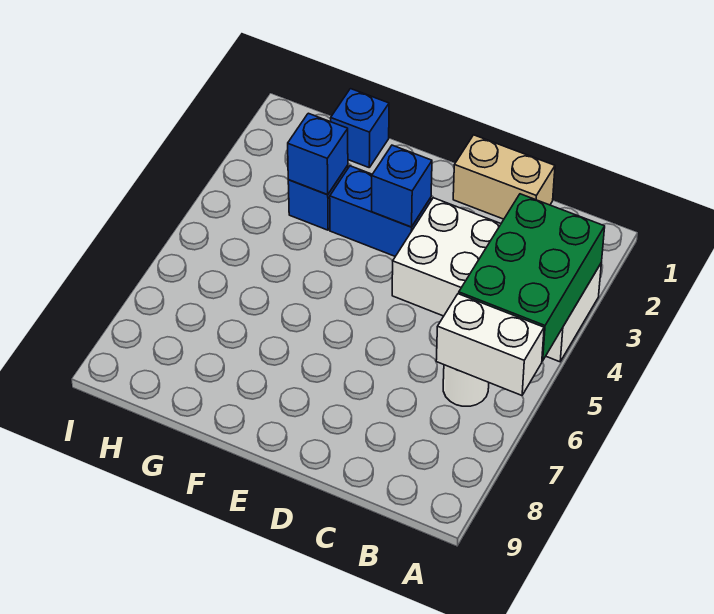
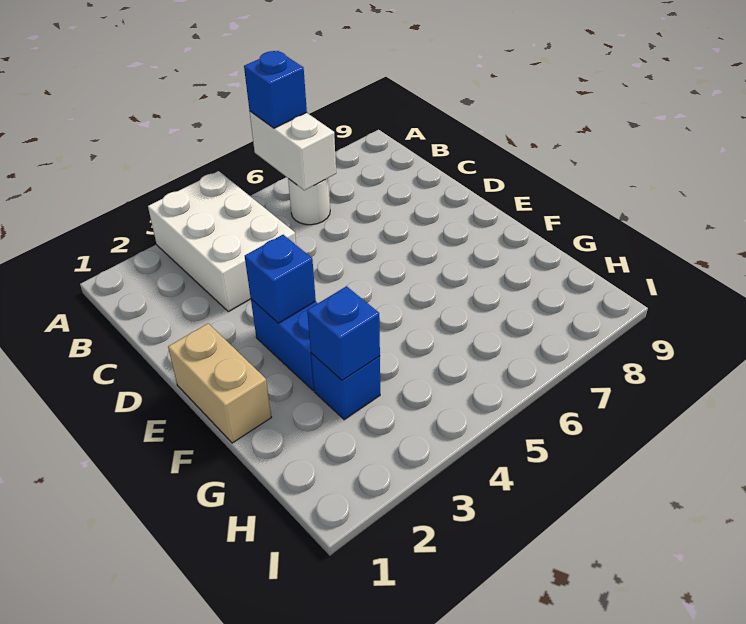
white brick A3:D4 level 1 -> white brick A3:C4 level 1
green brick A3:B5 level 2 -> none
tan brick C1:D1 level 1 -> tan brick E1:F1 level 1
blue brick G1 level 1 -> blue brick A6 level 3

